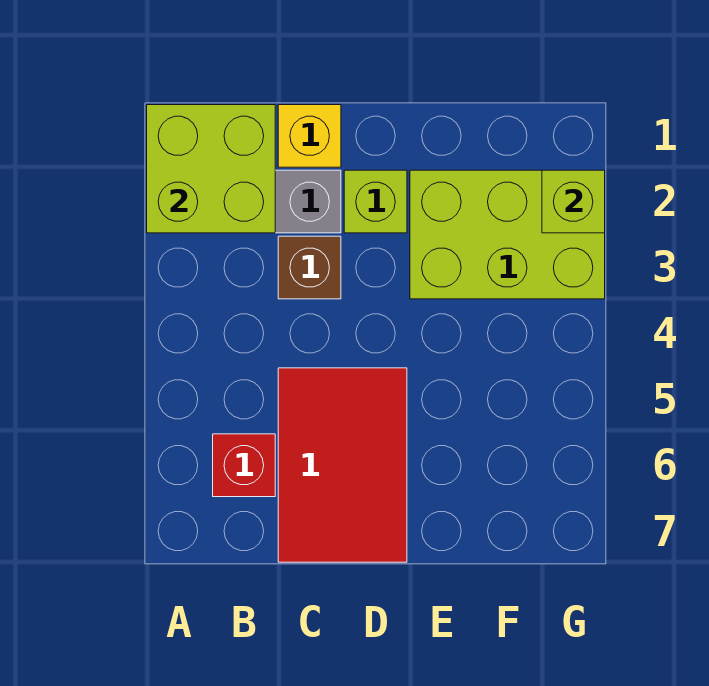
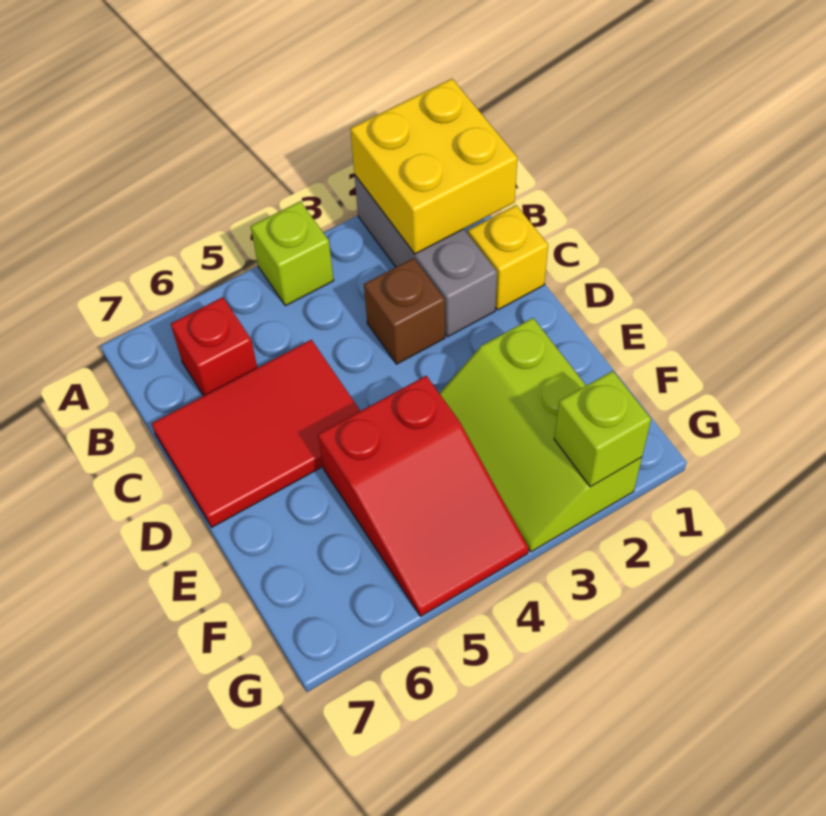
lime brick A1:B2 level 2 -> yellow brick A1:B2 level 2
lime brick D2 level 1 -> lime brick A4 level 1
lime brick E2:G3 level 1 -> lime slope E2:G3 level 1 top 2
none -> red slope E4:G5 level 1 top E

